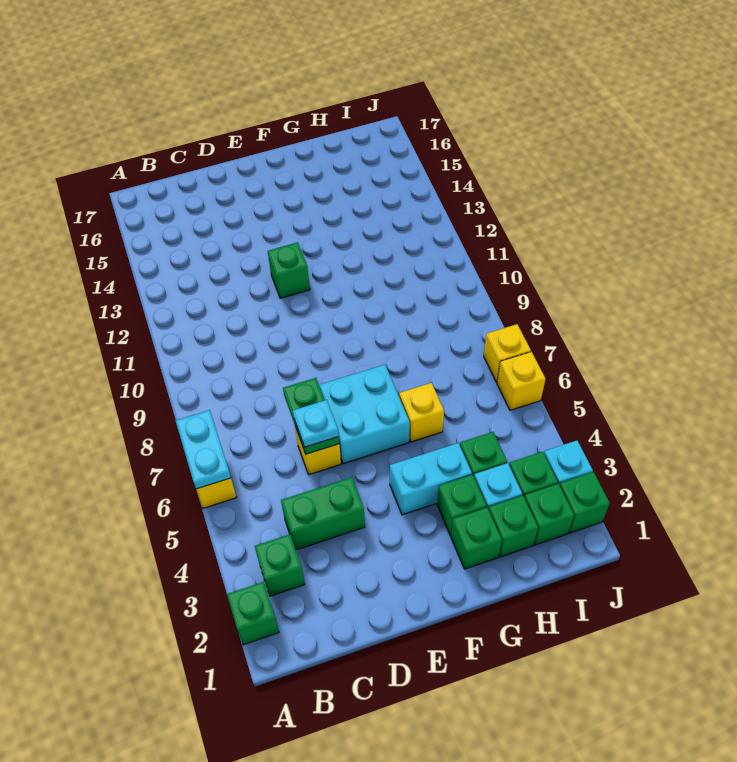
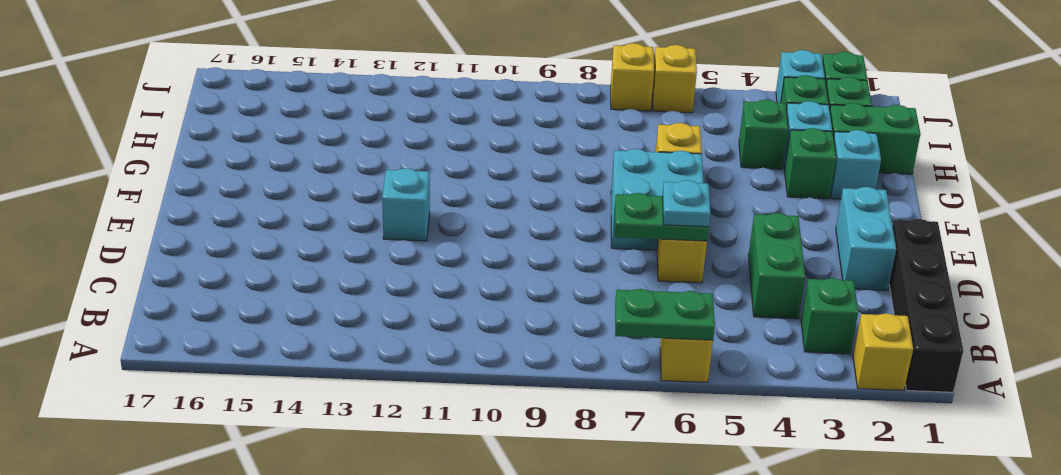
none -> black brick A1:D1 level 1
green brick A2 level 1 -> yellow brick A2 level 1
cyan plate A6:A7 level 2 -> green plate A6:A7 level 2
green brick E12 level 1 -> cyan brick E12 level 1
cyan brick F4:G4 level 1 -> cyan brick D2:E2 level 1
green brick G2 level 1 -> cyan brick G2 level 1
green brick H2 level 1 -> green brick H1:H2 level 1

